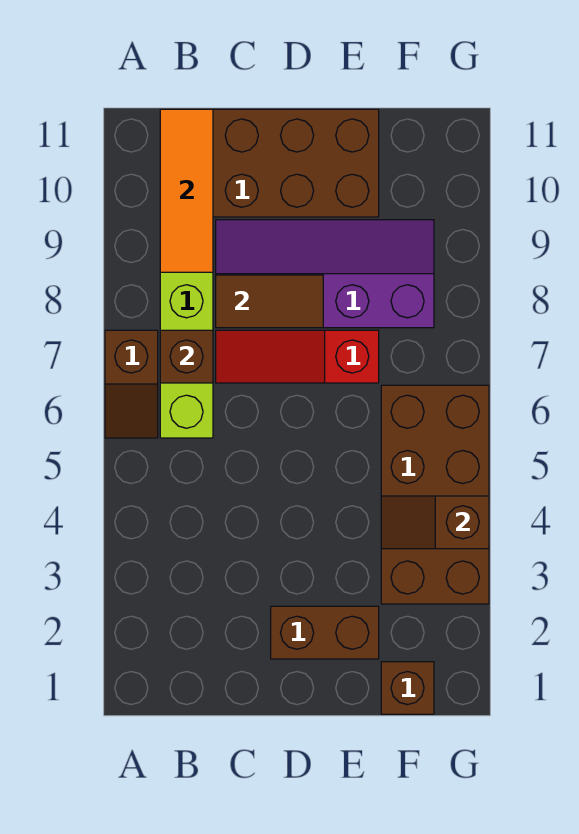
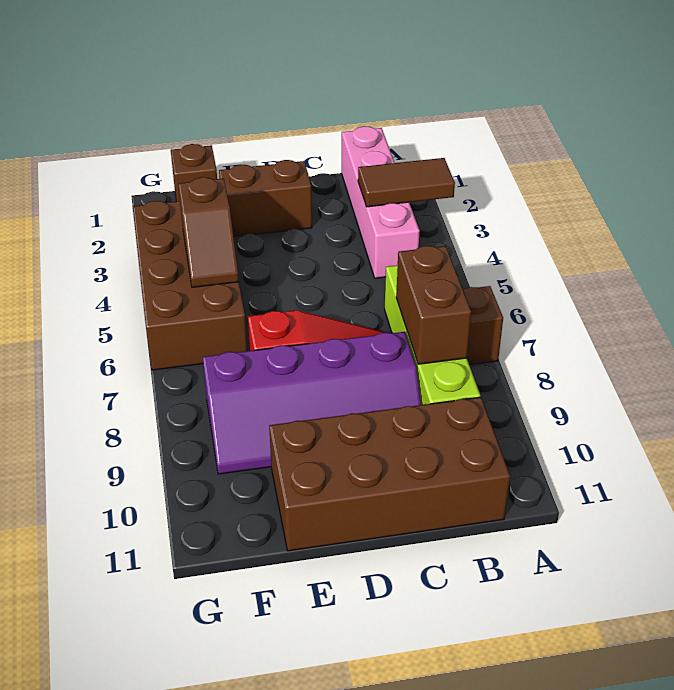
none -> pink brick B1:B4 level 1
brown brick B7 level 2 -> brown brick B7:B8 level 2
orange tile B9:B11 level 2 -> none
brown tile C8:D8 level 2 -> brown tile A3:B3 level 2
brown slope F4:G4 level 2 top G -> brown slope F4:F5 level 2 top 4

